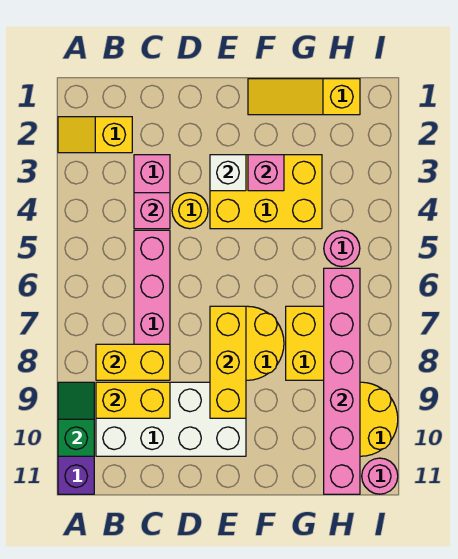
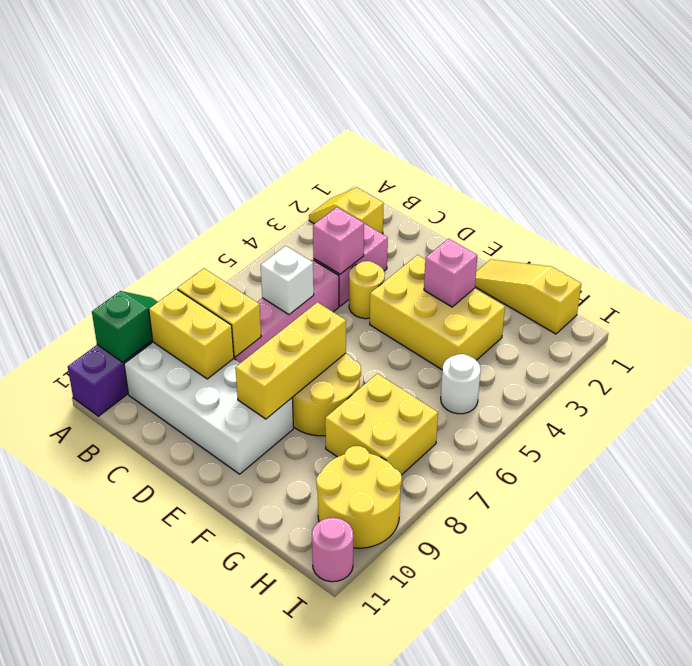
white brick E3 level 2 -> white brick C6 level 2
pink round brick H5 level 1 -> white round brick H5 level 1
pink brick H6:H11 level 2 -> none

